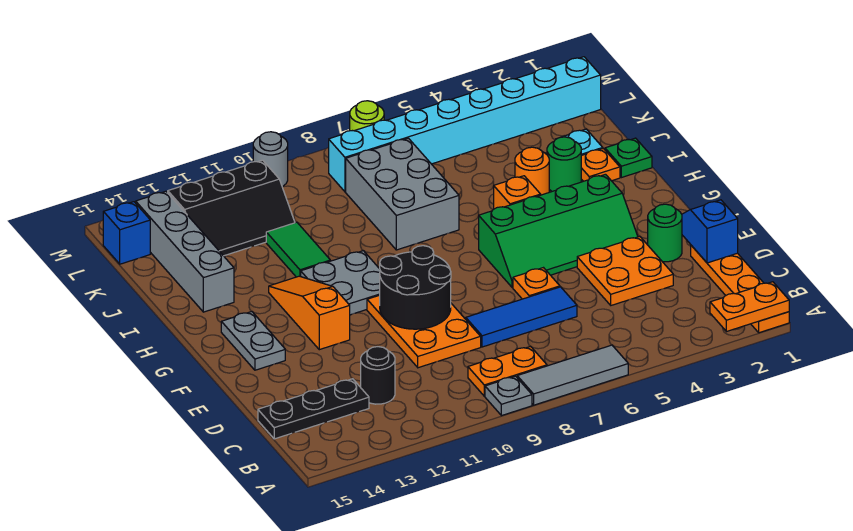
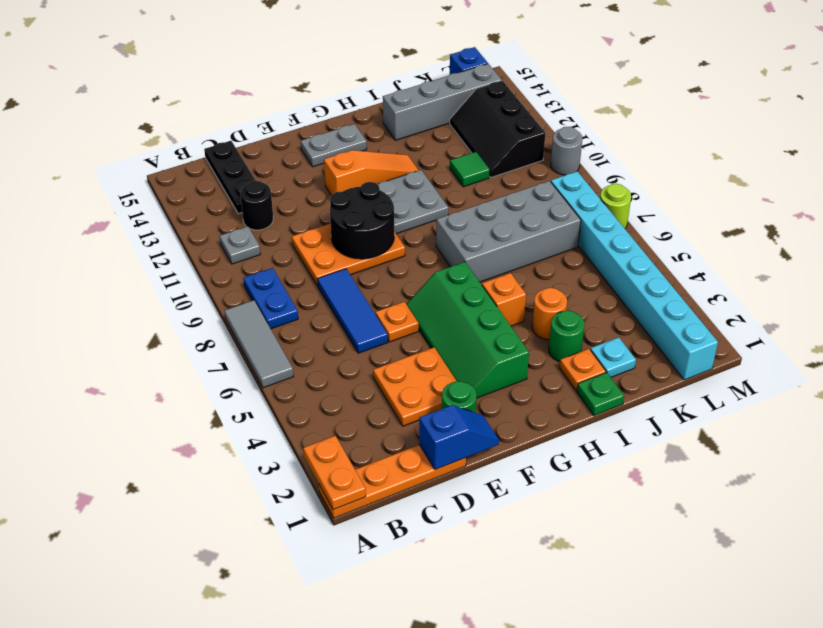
grey plate A9 level 1 -> grey plate B11 level 1
orange plate B8:B9 level 1 -> blue plate B8:B9 level 1
grey brick I7:K8 level 1 -> grey brick H7:K8 level 1
green tile I11:J11 level 1 -> green tile J11 level 1

